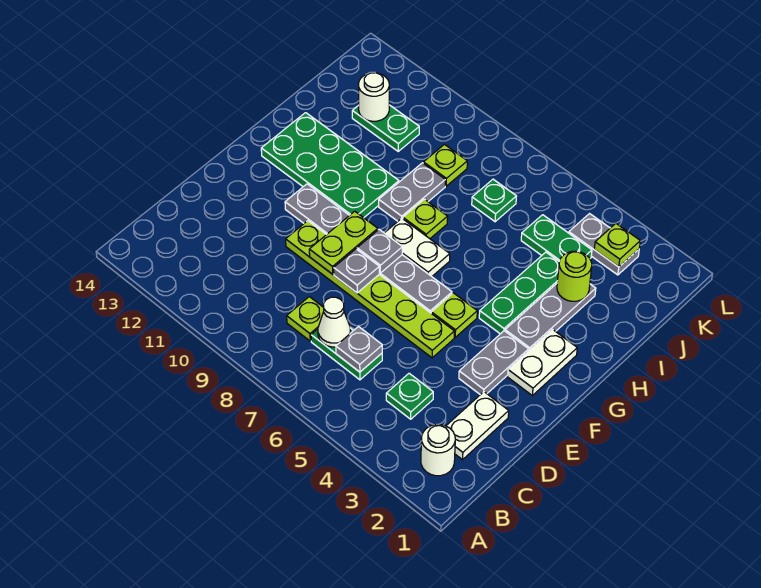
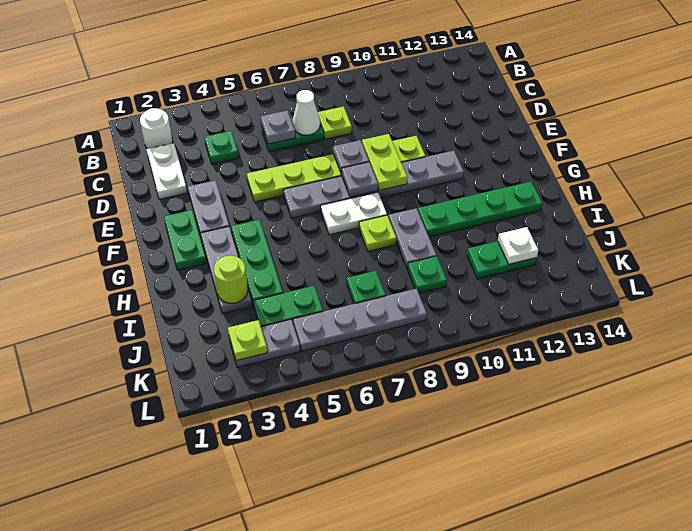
white plate F2:G2 level 1 -> green plate F2:G2 level 1
lime plate F5 level 1 -> none
green plate G10:H13 level 1 -> green plate H10:H13 level 1
lime plate J9 level 1 -> green plate J9 level 1
white round brick J12 level 2 -> white plate J12 level 2
none -> grey plate K5:K8 level 1

